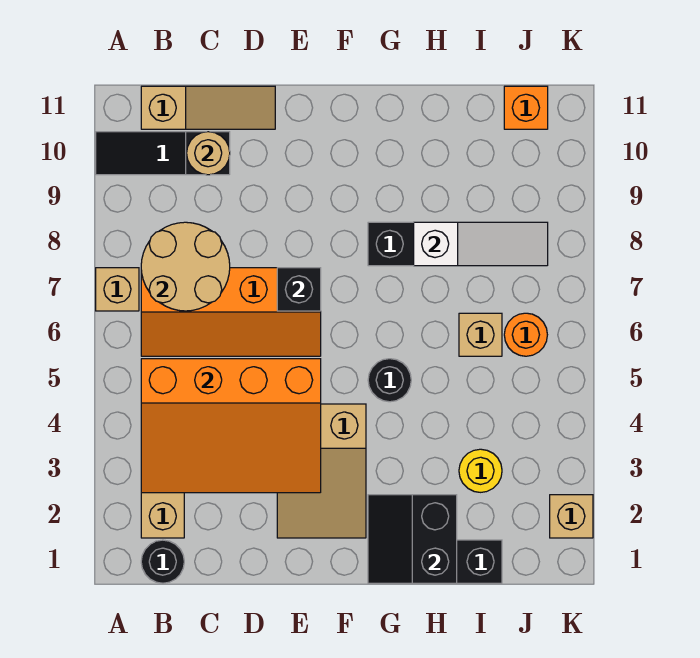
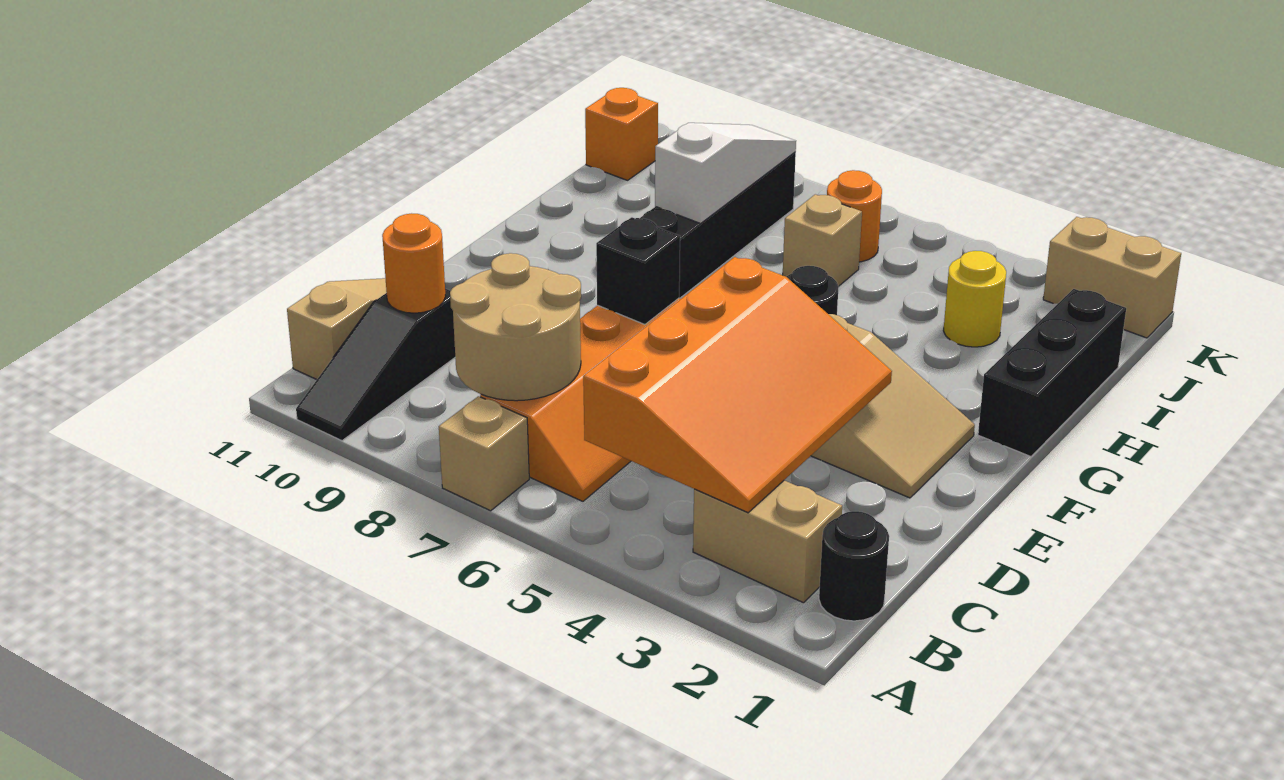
tan round brick C10 level 2 -> orange round brick C10 level 2
black slope G1:H2 level 2 top H -> none
tan brick K2 level 1 -> tan brick K1:K2 level 1

